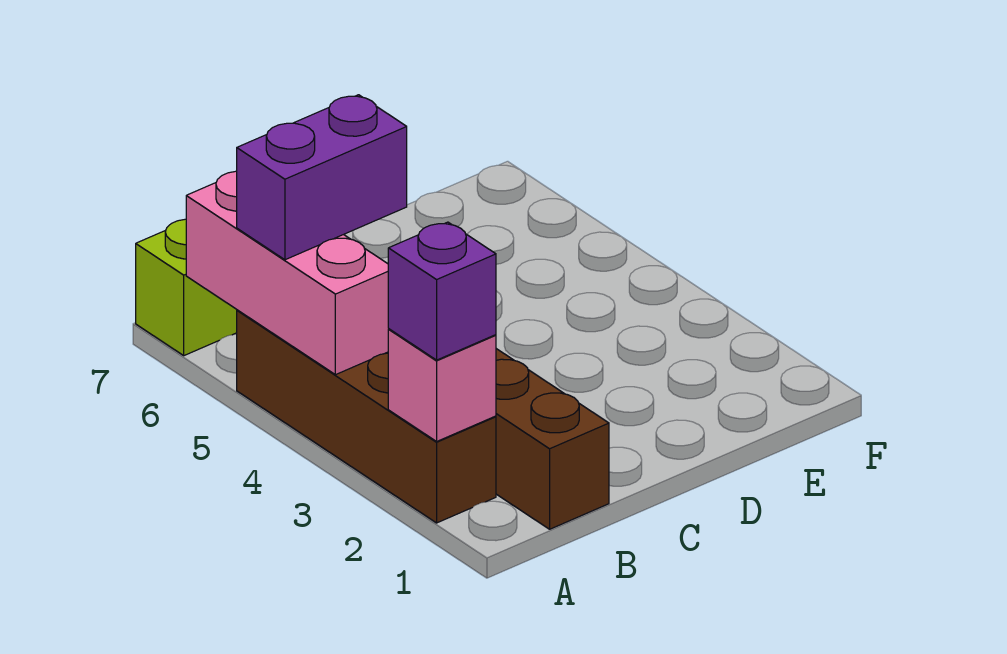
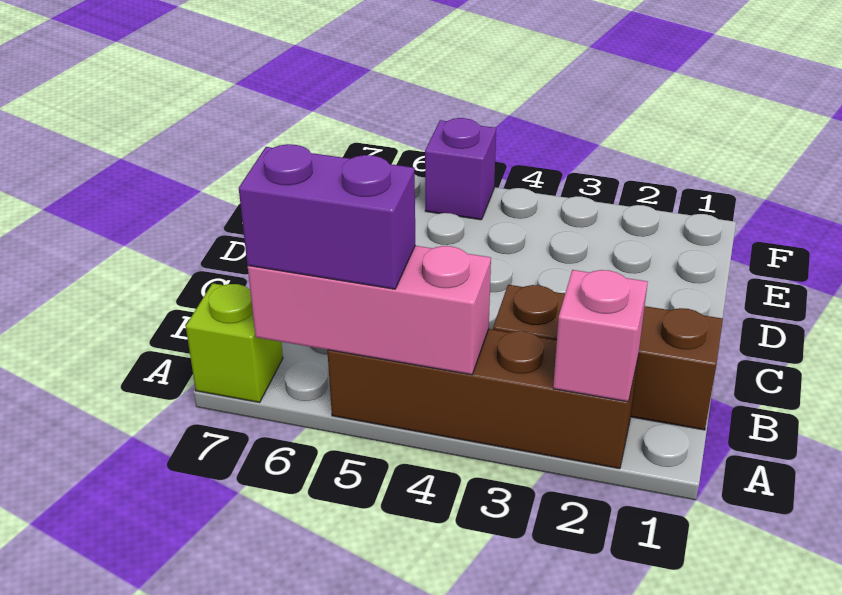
purple brick A2 level 3 -> purple brick F5 level 1
purple brick A5:B5 level 3 -> purple brick A5:A6 level 3

